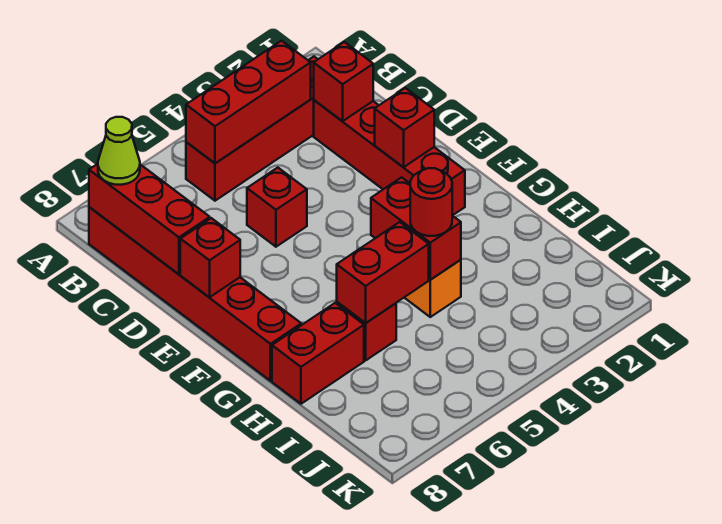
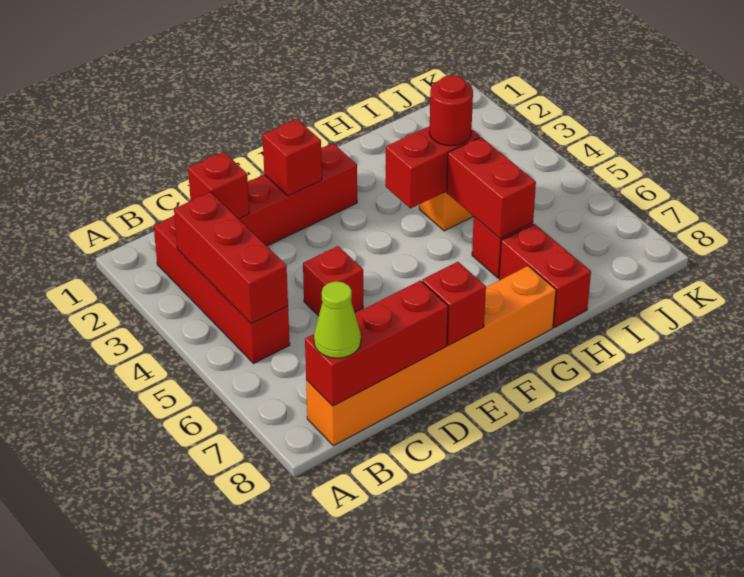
red brick B8:G8 level 1 -> orange brick B8:G8 level 1

